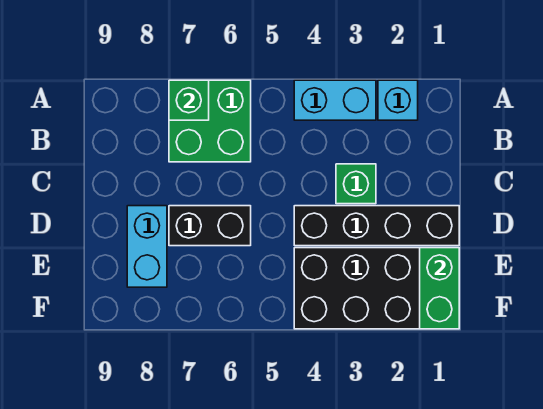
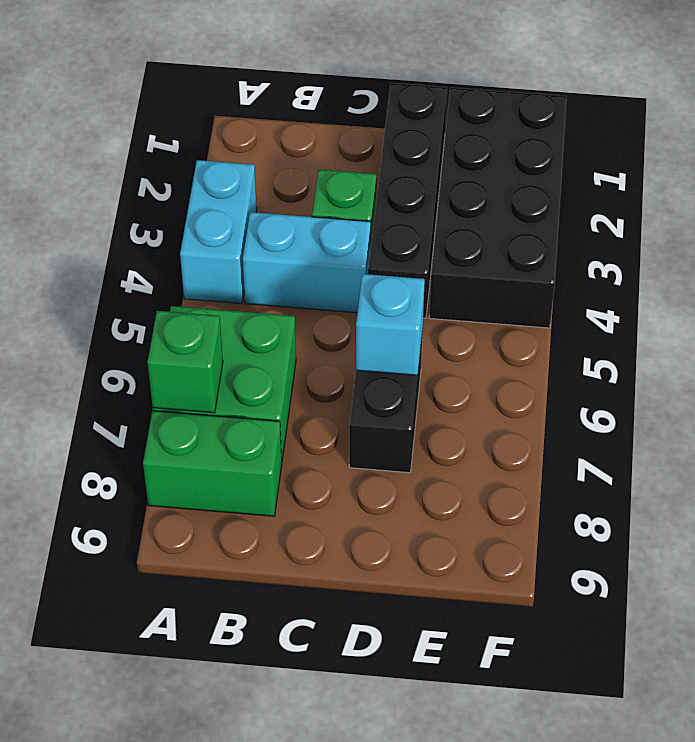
cyan brick A2 level 1 -> cyan brick D6 level 2
cyan brick D8:E8 level 1 -> cyan brick B4:C4 level 1
green brick E1:F1 level 2 -> green brick A8:B8 level 1

